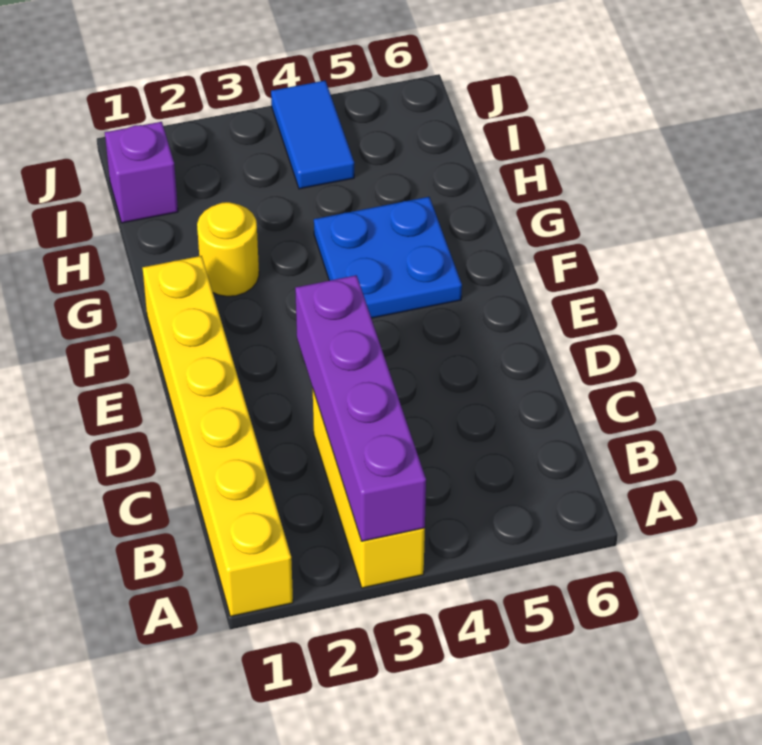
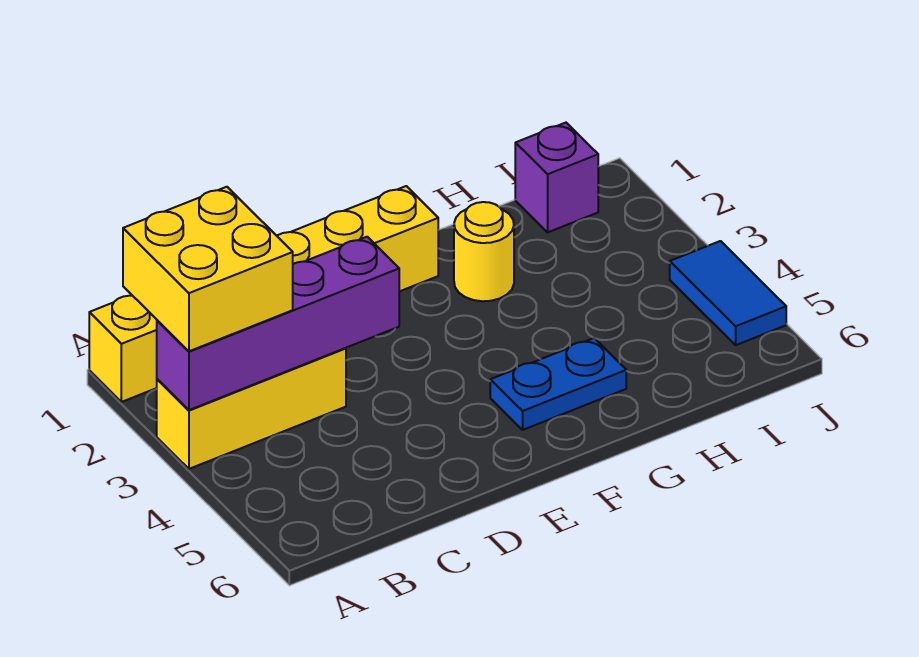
none -> yellow brick A2:B3 level 3
blue plate F4:G5 level 1 -> blue plate F5:G5 level 1
blue tile I4:J4 level 1 -> blue tile J4:J5 level 1

